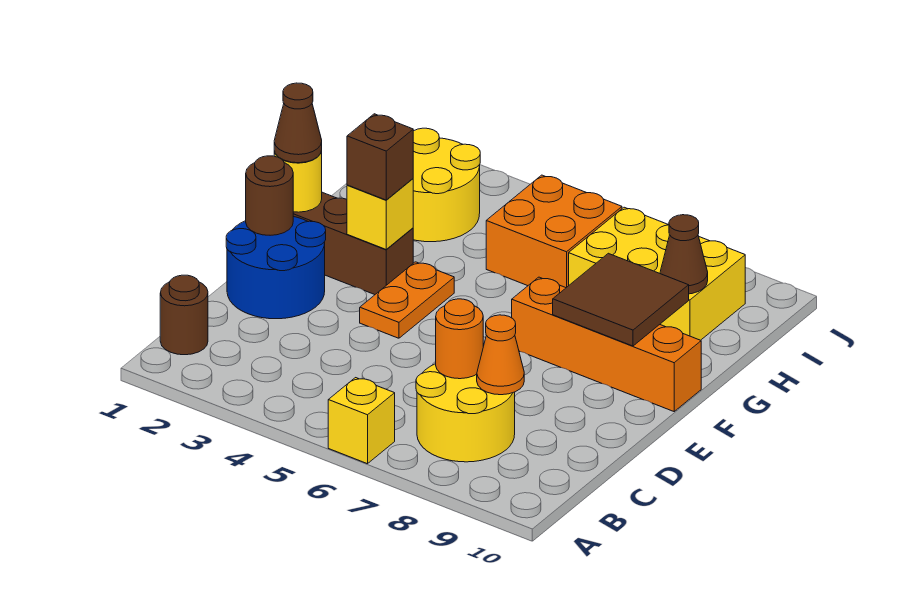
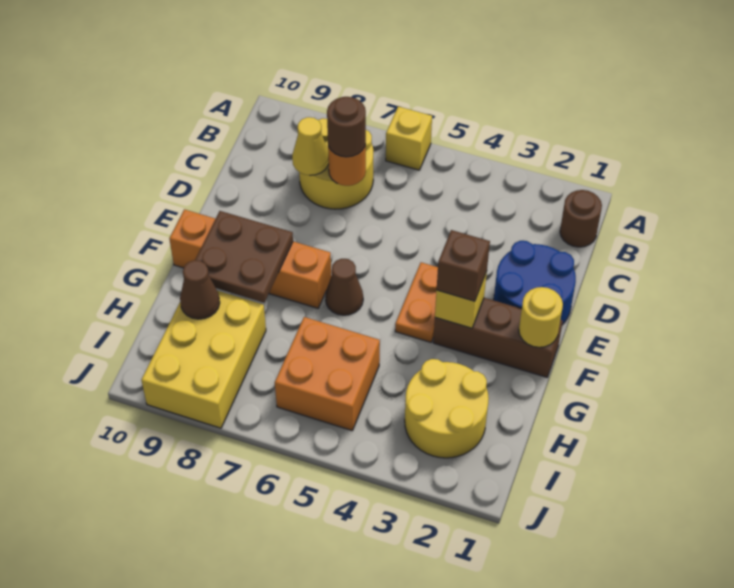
orange cone C8 level 2 -> yellow cone C8 level 2
brown round brick E1 level 2 -> brown round brick C7 level 3
brown cone F1 level 3 -> brown cone F6 level 1
brown tile F8:G9 level 2 -> brown plate F8:G9 level 2
yellow brick H7:I9 level 1 -> yellow brick H8:J9 level 1

